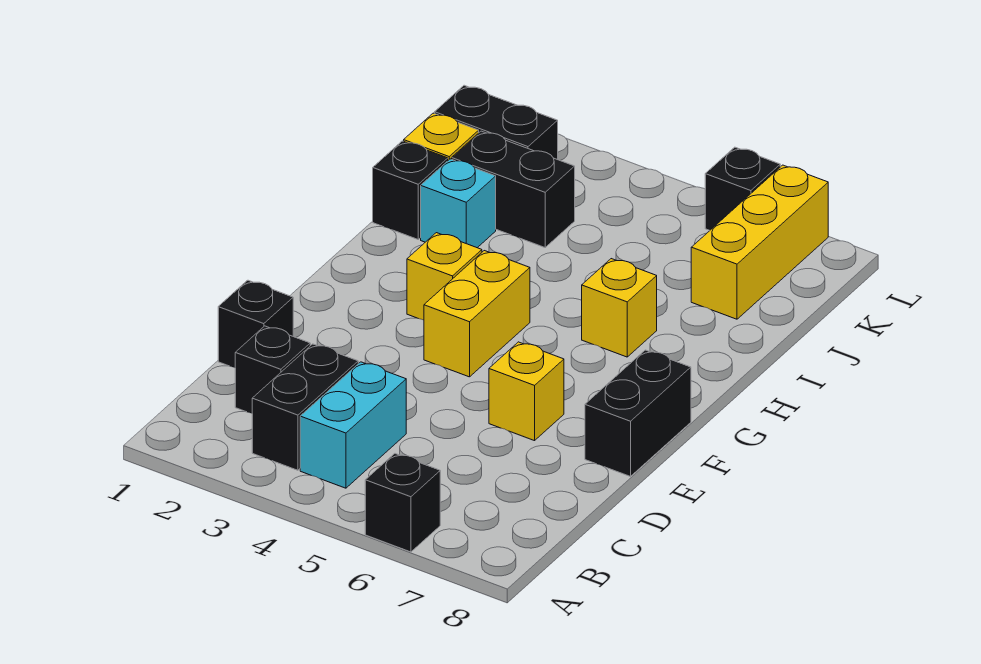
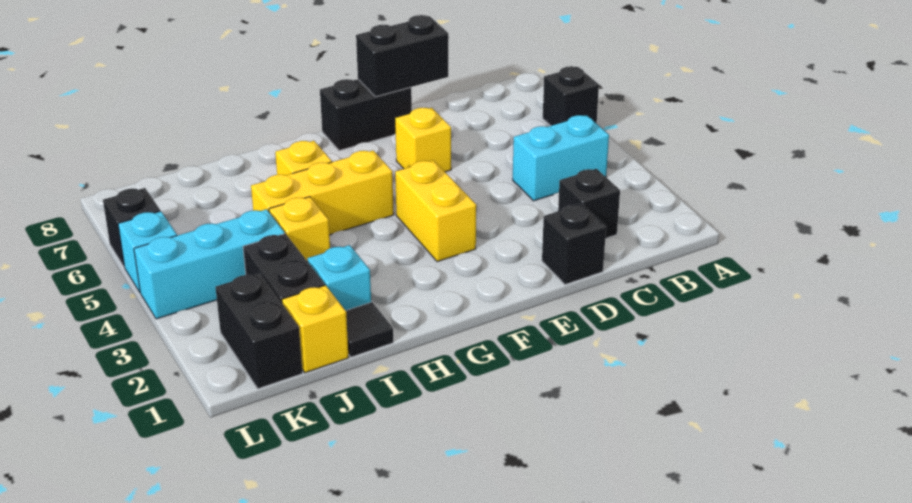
black brick B3:C3 level 1 -> black brick D8:E8 level 2
yellow brick F4:G4 level 1 -> yellow brick F3:F4 level 1
yellow brick G3 level 1 -> yellow brick I4 level 1
black brick I1 level 1 -> black tile I1 level 1
none -> cyan brick J4:L4 level 1
yellow brick J7:L7 level 1 -> yellow brick G5:I5 level 1
none -> cyan brick L5 level 1

